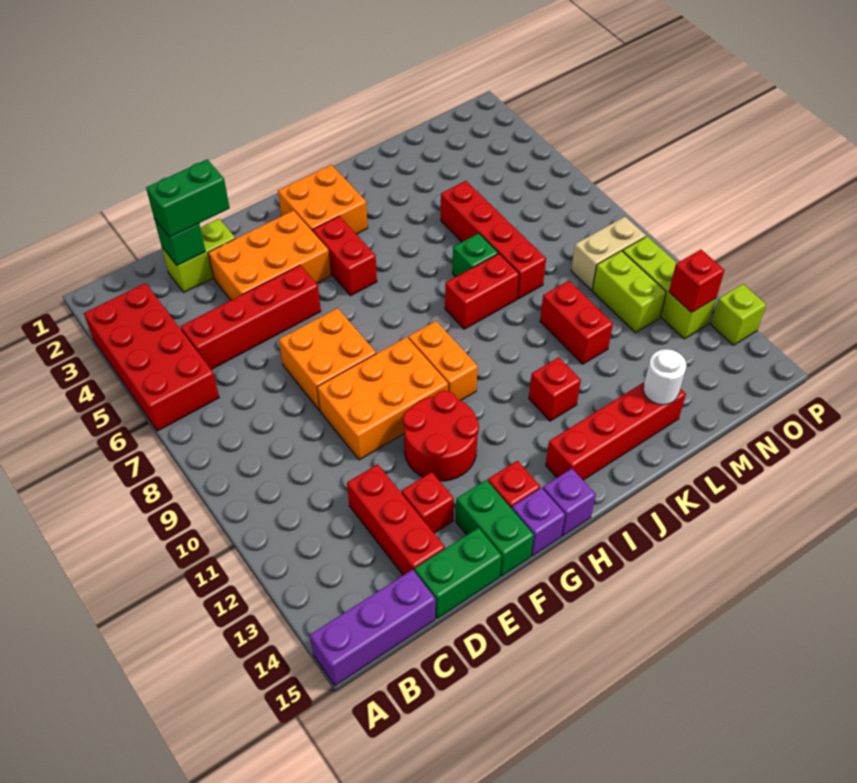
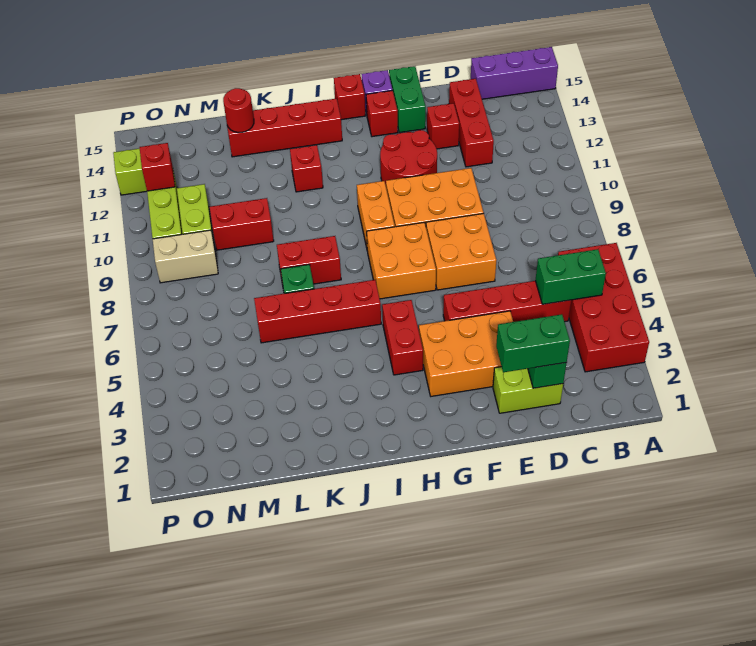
green brick D15:E15 level 1 -> green brick B5:C5 level 2
orange brick H2:I3 level 1 -> orange brick G7:H8 level 1
purple brick H15 level 1 -> red brick H15 level 1
red brick L5:L8 level 1 -> red brick I6:L6 level 1
red brick L10:L11 level 1 -> red brick L10:M10 level 1
white round brick L14 level 2 -> red round brick L14 level 2

